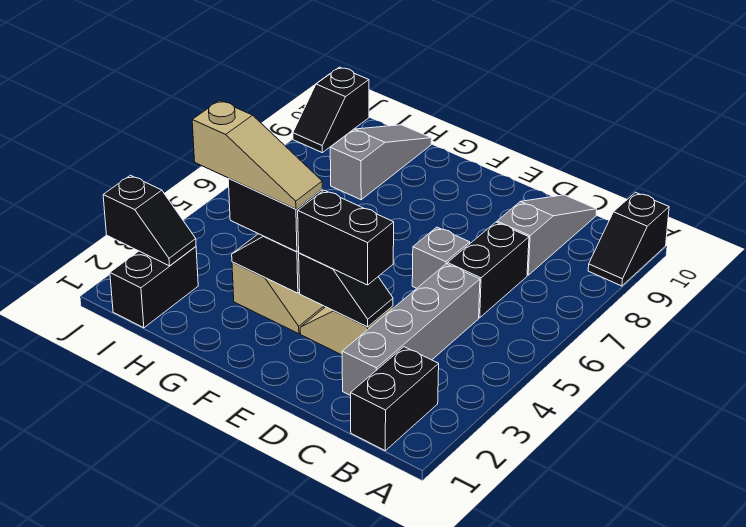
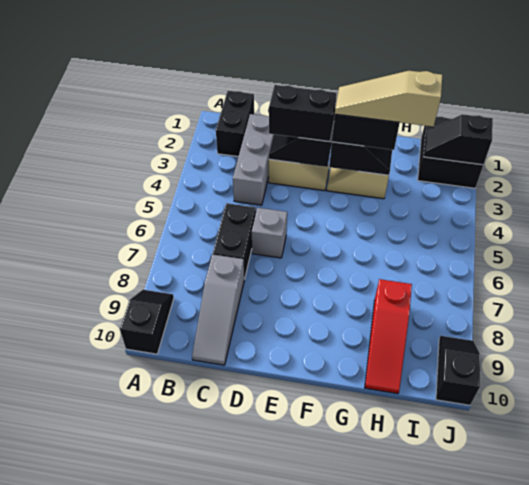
grey brick C2:C5 level 1 -> grey brick C2:C4 level 1
grey slope H8:H10 level 1 top 8 -> red slope H8:H10 level 1 top 8
black brick I1:I2 level 1 -> black brick I1:J2 level 1

